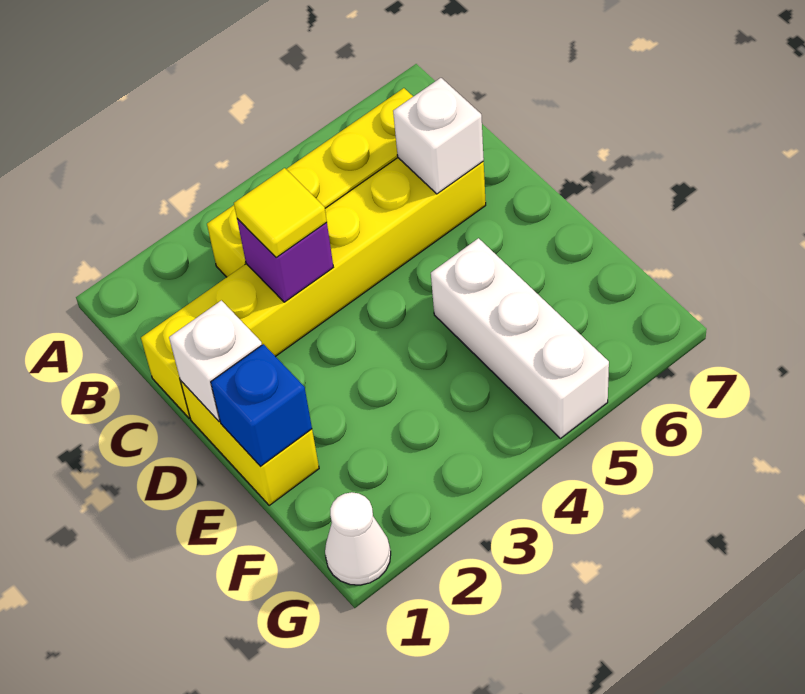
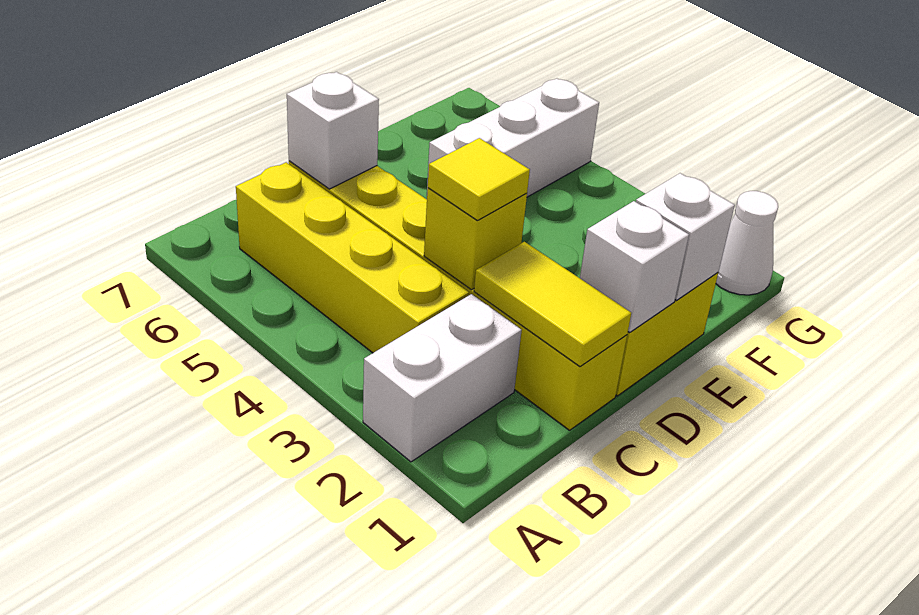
none -> white brick A2:B2 level 1
none -> yellow tile C1:C2 level 2
purple brick C3 level 2 -> yellow brick C3 level 2
blue brick E1 level 2 -> white brick E1 level 2

